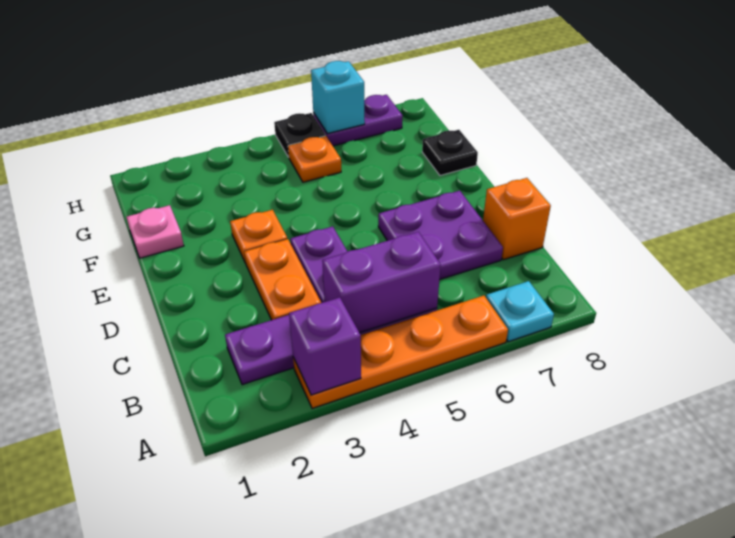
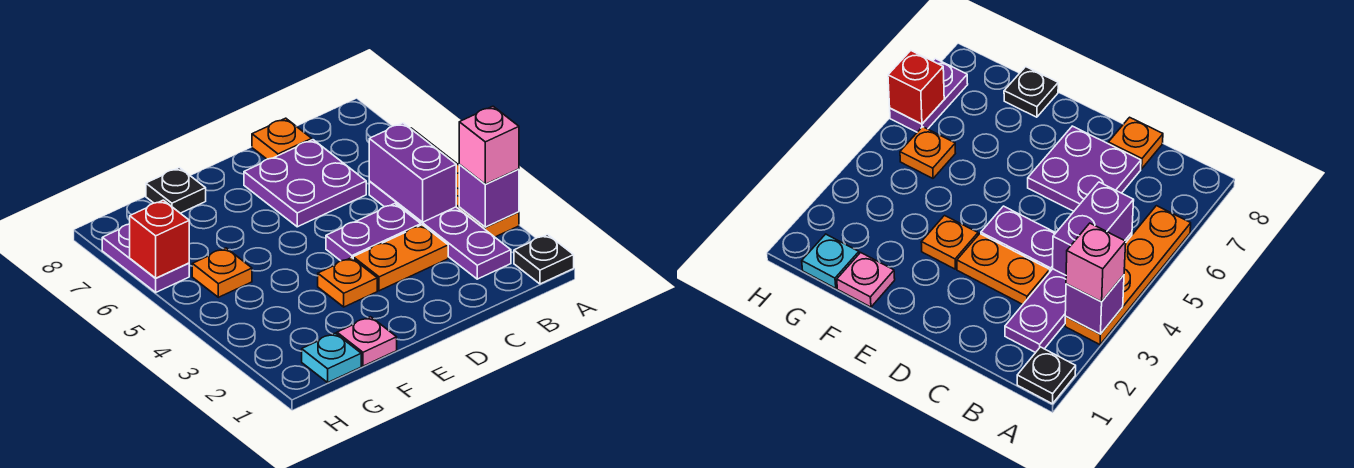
none -> pink brick A3 level 3
cyan plate A7 level 1 -> cyan plate G1 level 1
orange brick C8 level 1 -> orange plate C8 level 1
black plate H5 level 1 -> black plate A1 level 1
cyan brick H6 level 2 -> red brick H6 level 2

